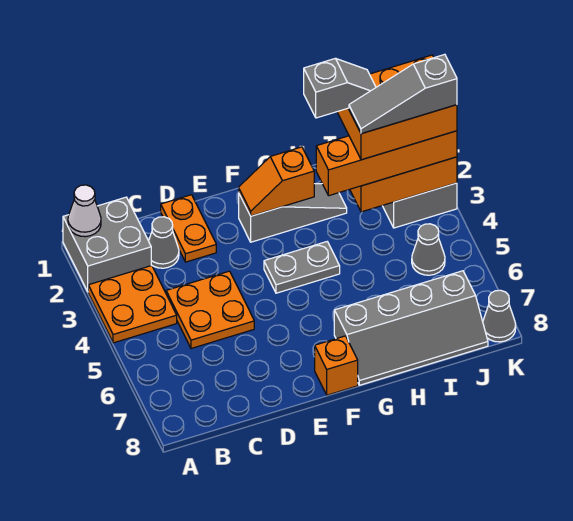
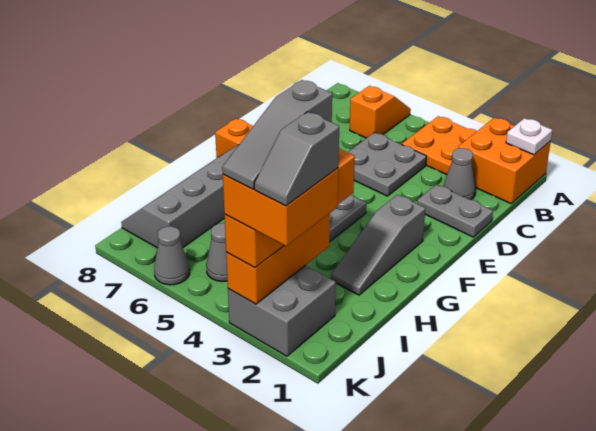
grey brick A1:B2 level 1 -> orange brick A1:B2 level 1
white cone A1 level 2 -> white plate A1 level 2
orange plate C4:D5 level 1 -> grey plate C4:D5 level 1
orange plate D1:D2 level 1 -> grey plate D1:D2 level 1
orange slope F2:G2 level 2 top G -> orange slope A6:B6 level 1 top B
grey slope H2:I2 level 5 top H -> grey slope J2:K2 level 5 top J
orange brick I2:K3 level 4 -> orange brick J2:K3 level 4
grey slope I3:K3 level 5 top K -> grey slope I3:K3 level 5 top I
grey cone K8 level 1 -> grey cone K6 level 1

